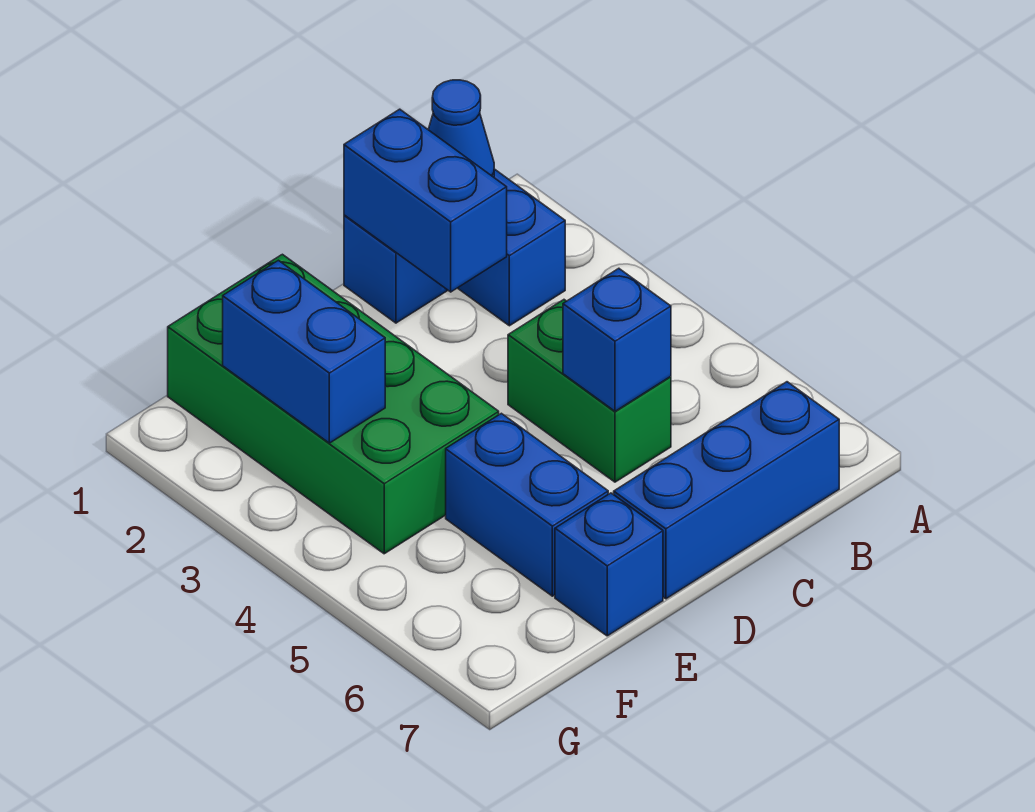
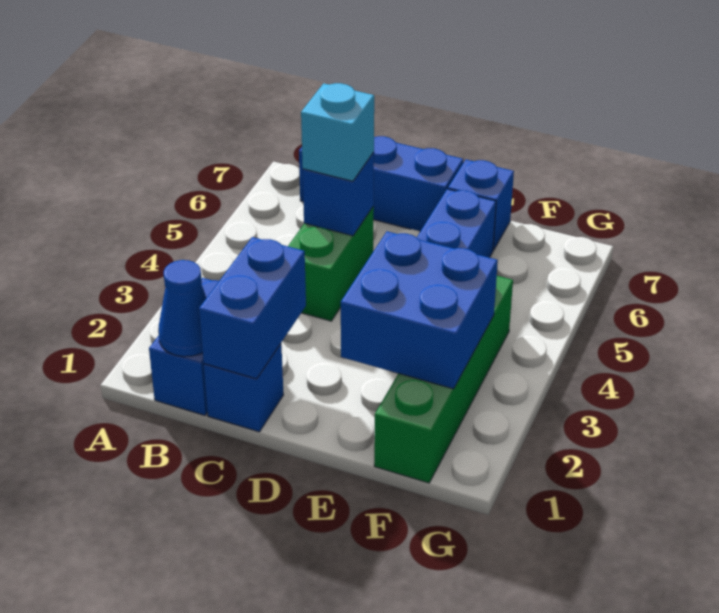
none -> cyan brick C5 level 3
green brick E1:F4 level 1 -> green brick F1:F4 level 1
blue brick F2:F3 level 2 -> blue brick E2:F3 level 2

